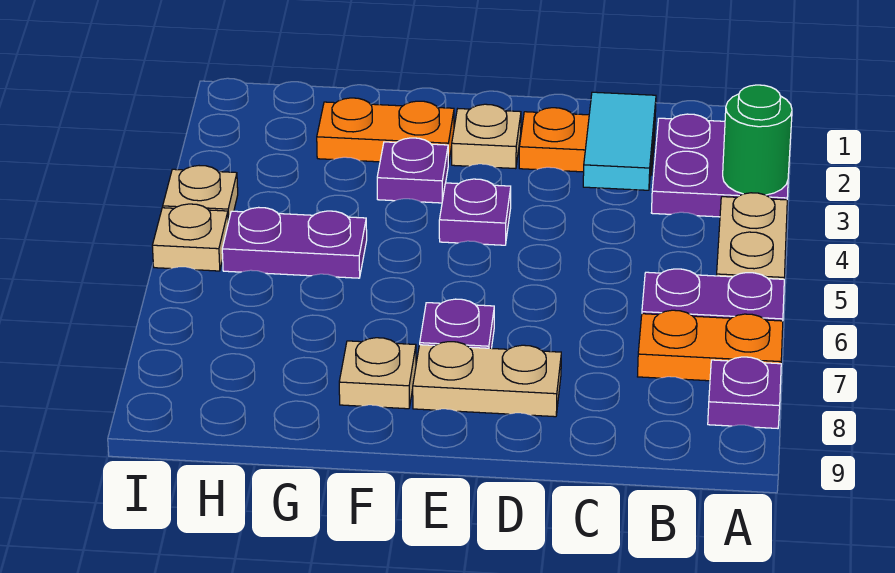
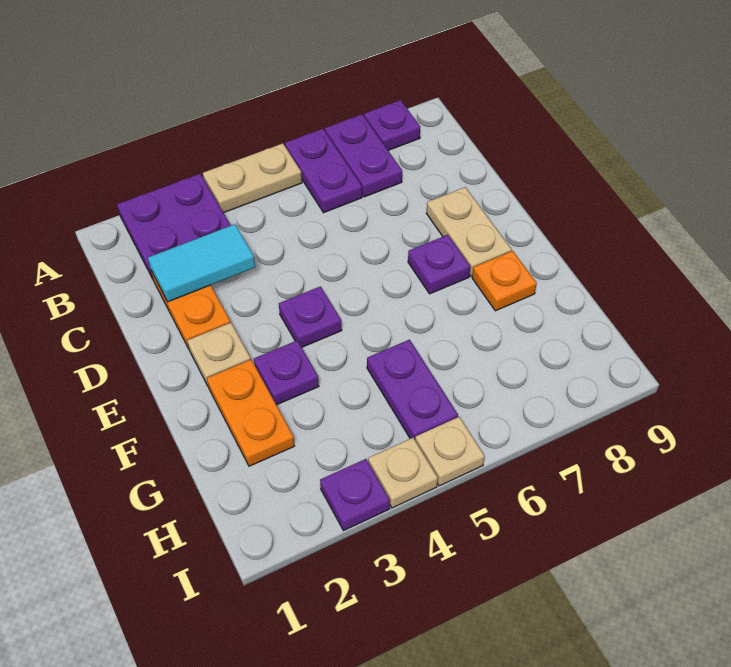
green round brick A3 level 2 -> none
orange plate A7:B7 level 1 -> purple plate A7:B7 level 1
tan plate F8 level 1 -> orange plate F8 level 1
none -> purple plate I3 level 1

